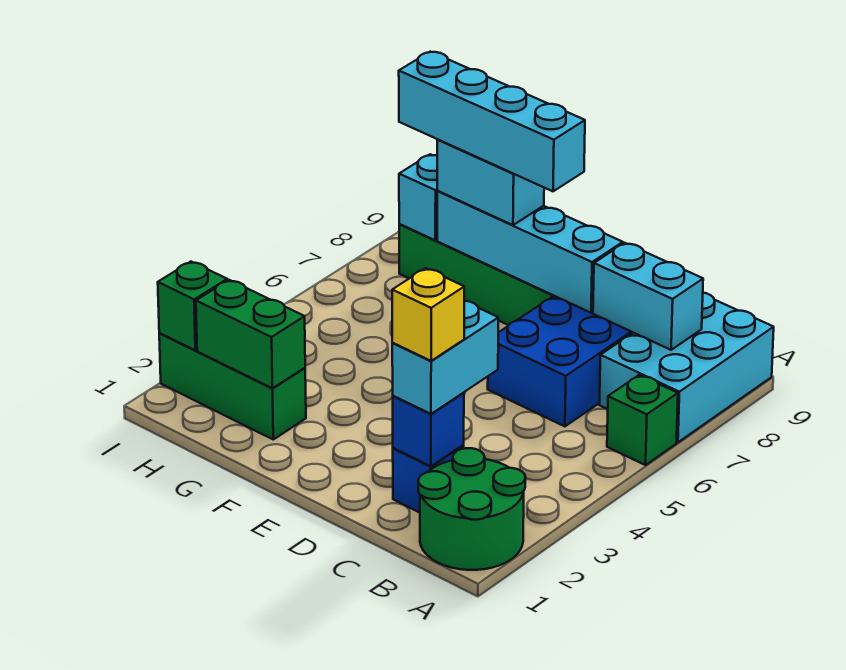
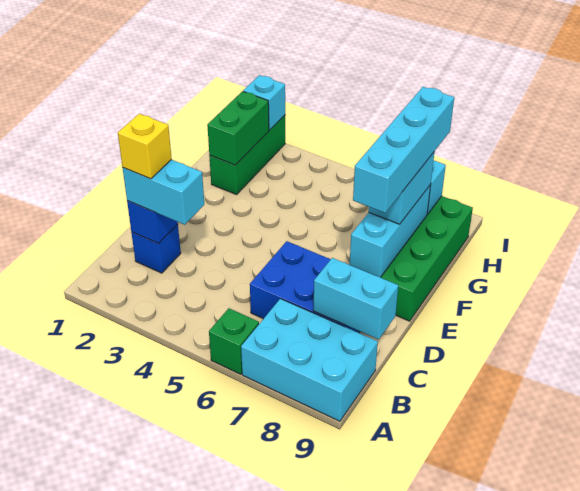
green round brick A1:B2 level 1 -> none
cyan brick B8:C8 level 2 -> cyan brick C8:C9 level 2
cyan brick D8:G8 level 2 -> cyan brick E8:G8 level 2
green brick I2 level 2 -> cyan brick I2 level 2

